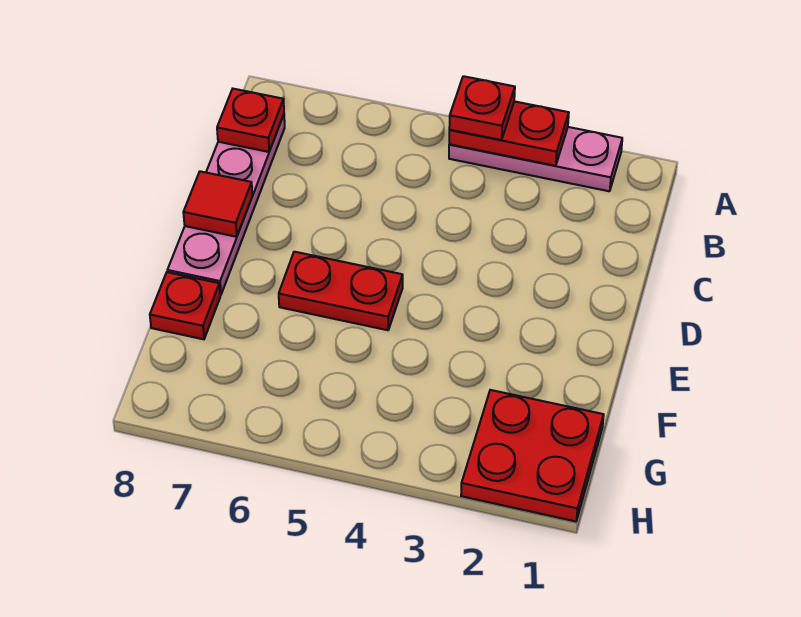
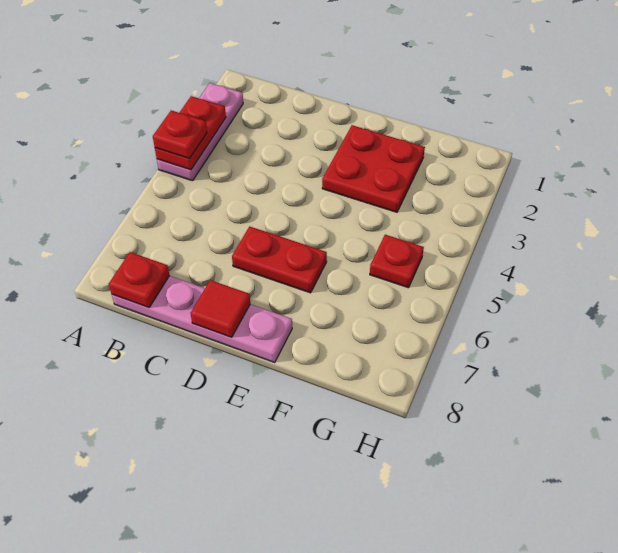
red plate E5:E6 level 1 -> red plate D6:E6 level 1
red plate F8 level 1 -> red plate G5 level 1
red plate G1:H2 level 1 -> red plate E2:F3 level 1

